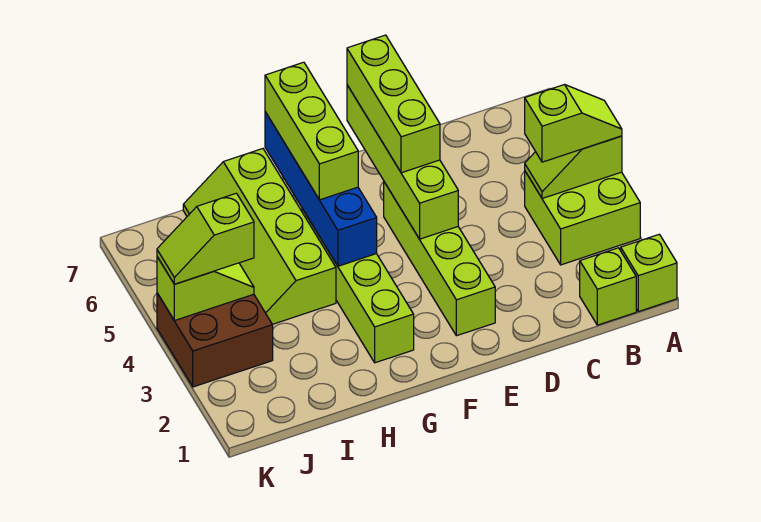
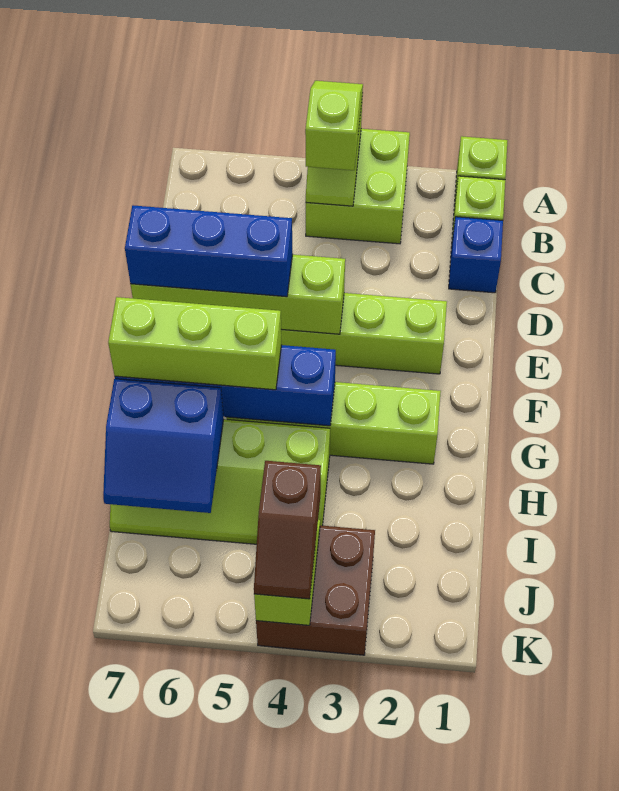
none -> blue brick C1 level 1
lime brick E5:E7 level 3 -> blue brick E5:E7 level 3
none -> blue slope H6:I7 level 2 top H
lime slope J4:K4 level 3 top J -> brown slope J4:K4 level 3 top J

